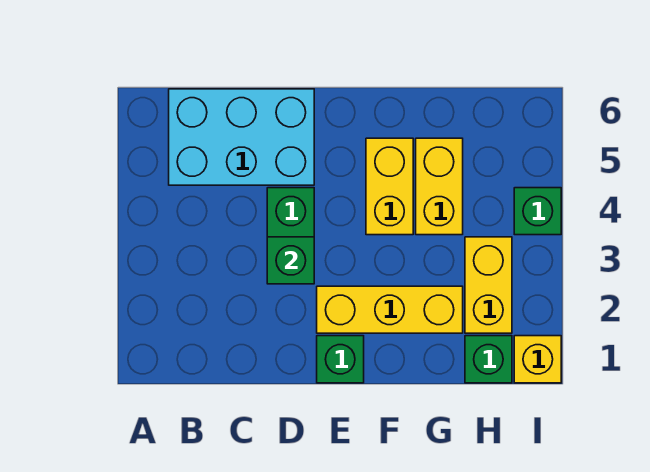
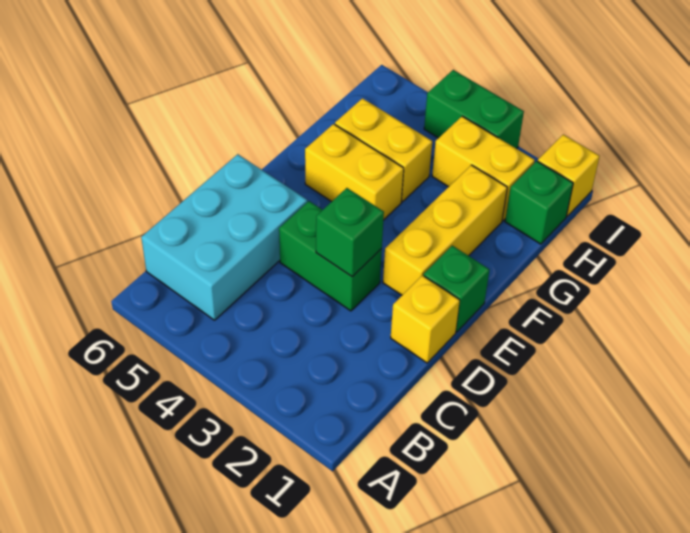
none -> yellow brick D1 level 1
green brick I4 level 1 -> green brick I3:I4 level 1

